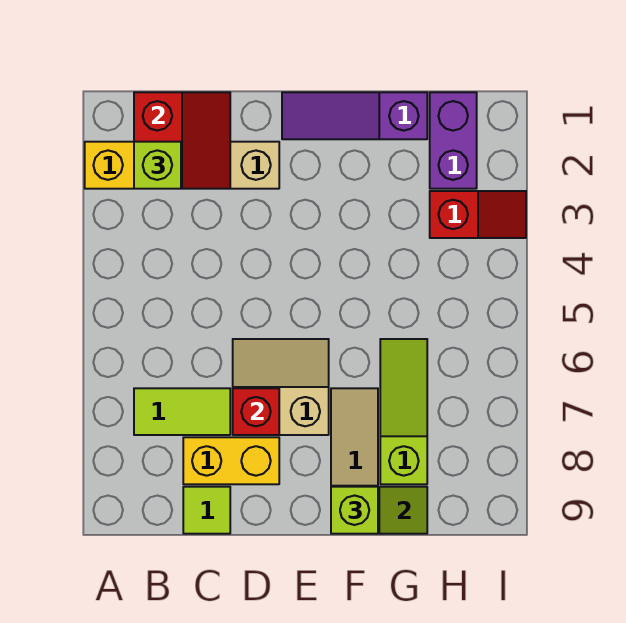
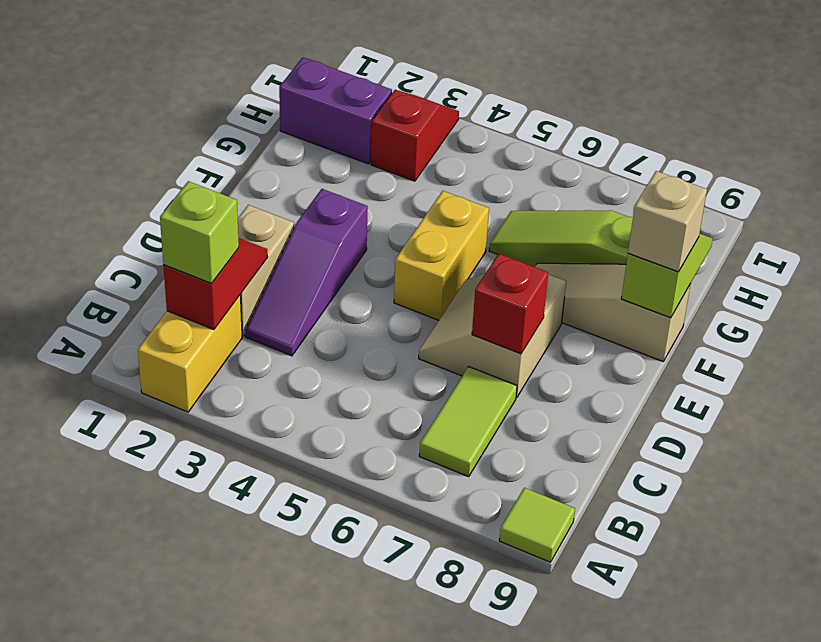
red slope B1:C2 level 2 top B -> red slope B2:C2 level 2 top B
yellow brick C8:D8 level 1 -> yellow brick E5:F5 level 1
lime tile C9 level 1 -> lime tile A9 level 1
purple slope E1:G1 level 1 top G -> purple slope C3:E3 level 1 top E
lime brick F9 level 3 -> tan brick F9 level 3

